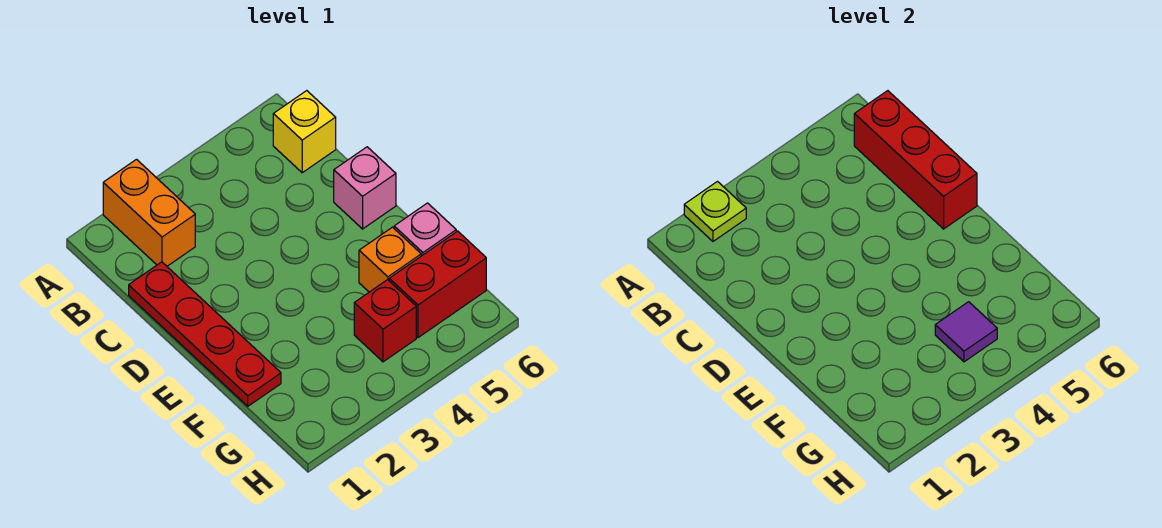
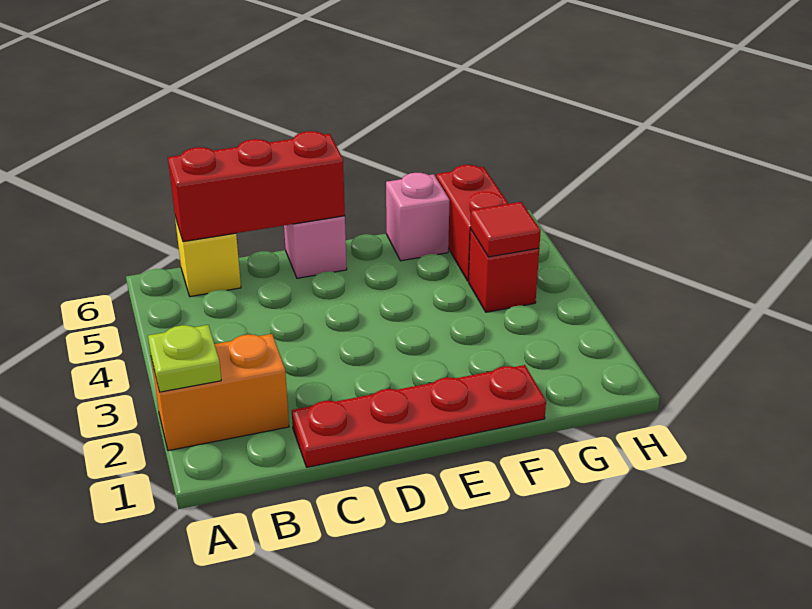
orange brick F5 level 1 -> none
purple tile G4 level 2 -> red tile G4 level 2

